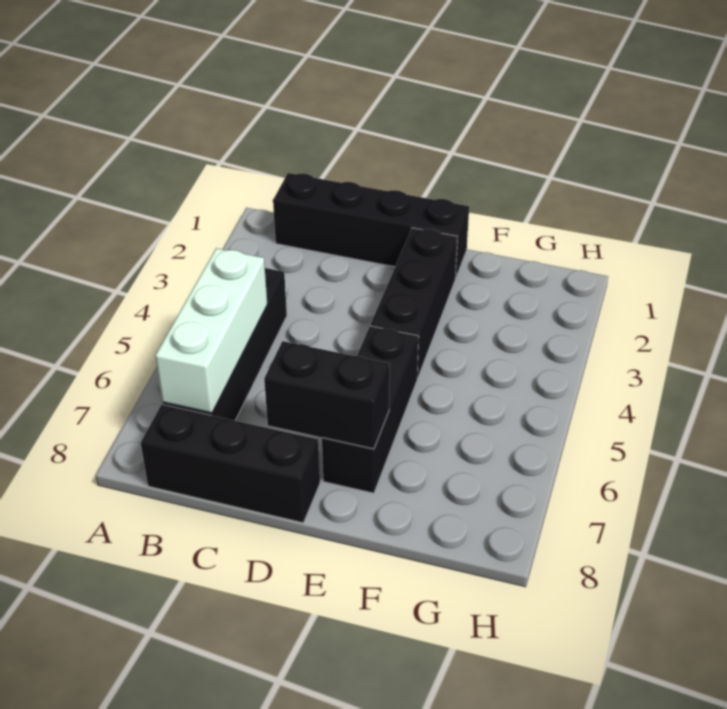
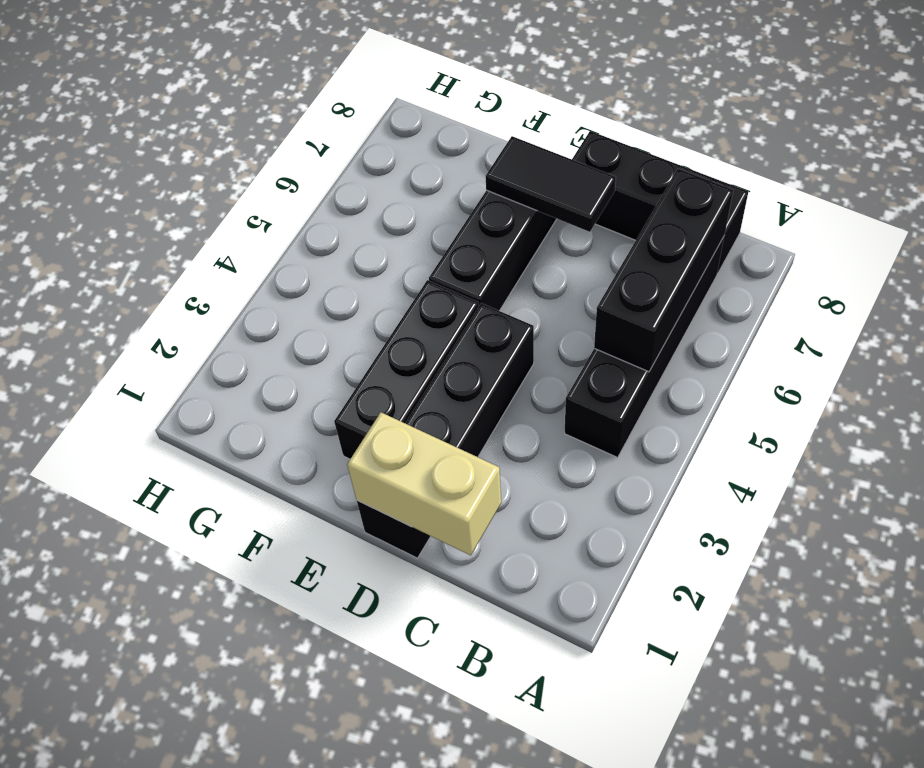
black brick B1:E1 level 1 -> black brick D1:D4 level 1
white brick B5:B7 level 2 -> black brick B5:B7 level 2
none -> tan brick C1:D1 level 2
black brick D7:E7 level 2 -> black tile D7:E7 level 2

